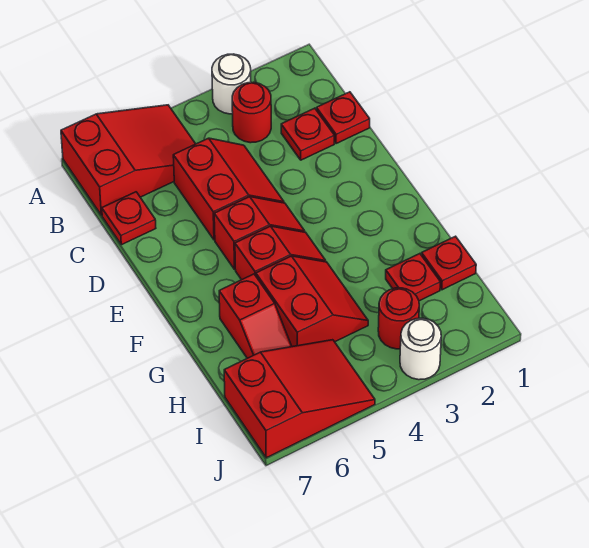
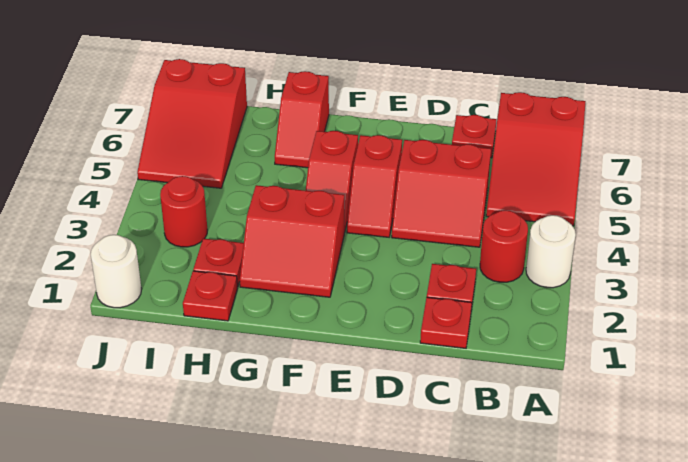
red slope G4:H5 level 1 top 5 -> red slope F2:G3 level 1 top 3
red slope G6:H6 level 1 top G -> red slope G6:G7 level 1 top 7
white round brick J3 level 1 -> white round brick J1 level 1

